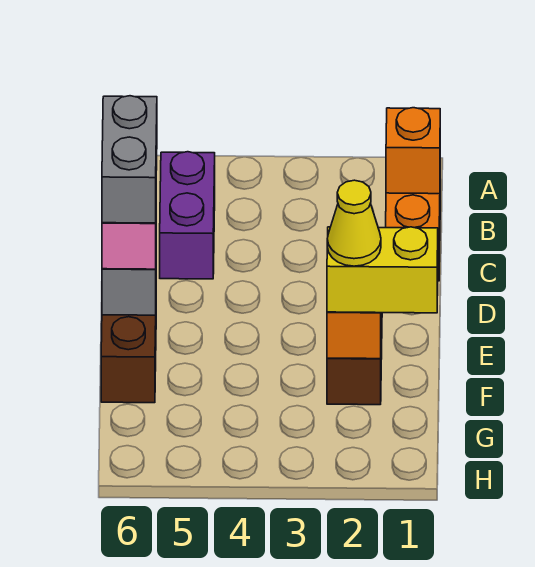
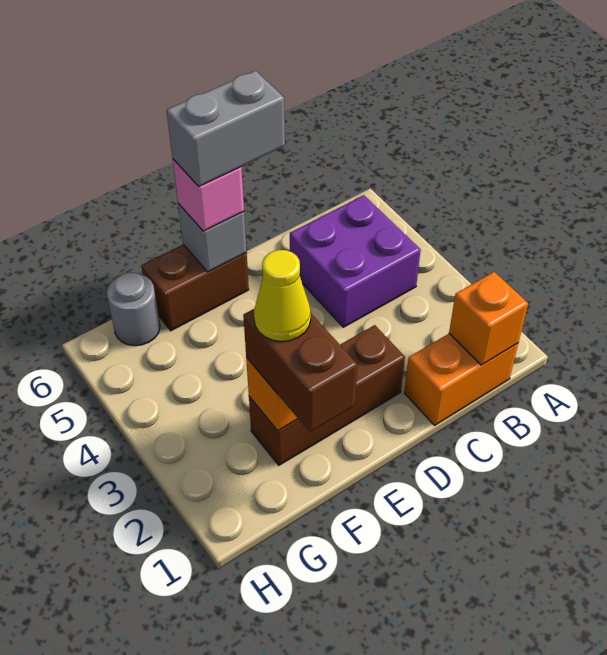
purple brick B5:C5 level 1 -> purple brick B4:C5 level 1
yellow brick F1:F2 level 3 -> brown brick F1:F2 level 3
none -> grey round brick G6 level 1

